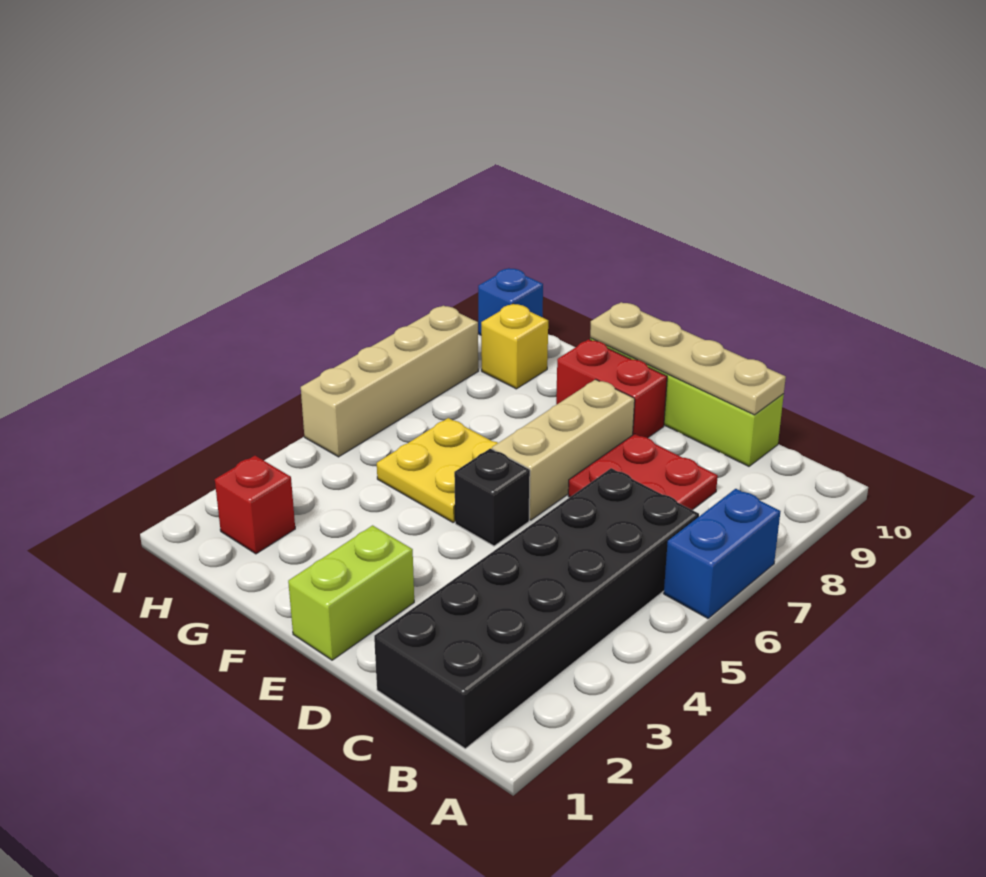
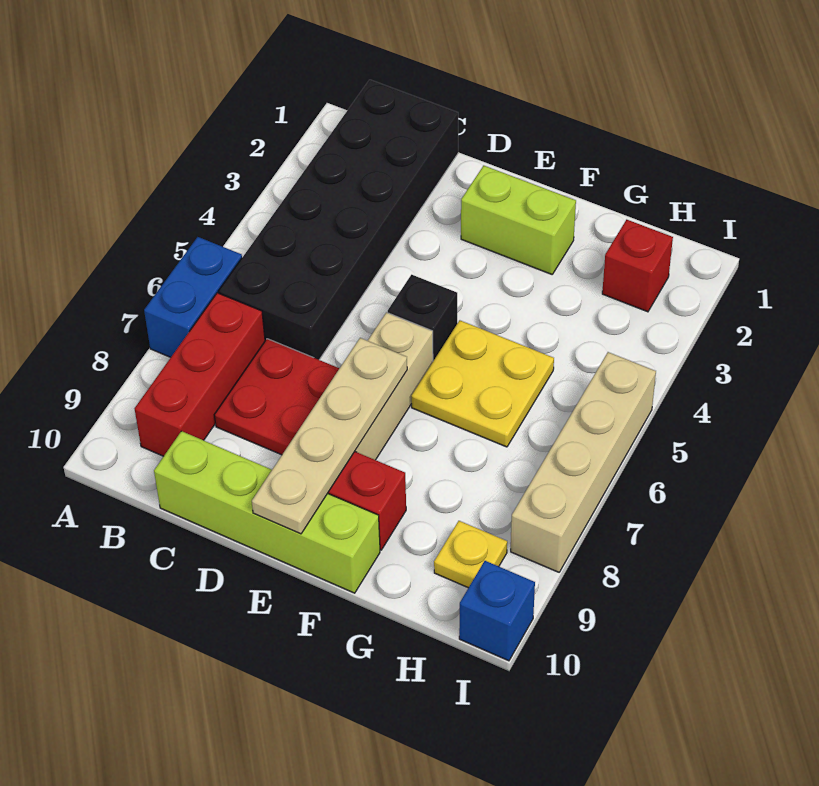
none -> red brick B7:B9 level 1
tan plate C10:F10 level 2 -> tan plate E7:E10 level 2
lime brick E1:E2 level 1 -> lime brick E2:F2 level 1
yellow brick H9 level 1 -> yellow plate H9 level 1

